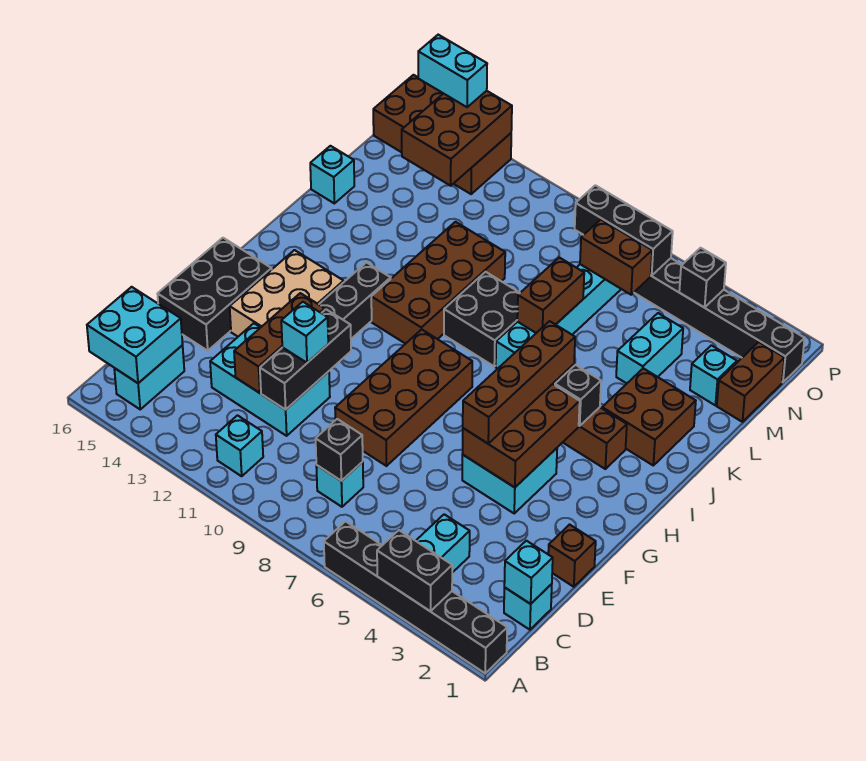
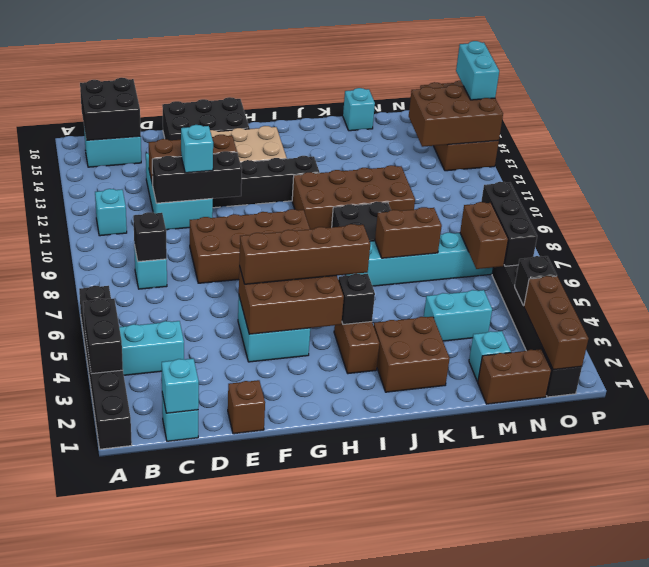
cyan brick B15:C16 level 2 -> black brick B15:C16 level 2
none -> brown brick O1:O3 level 2

